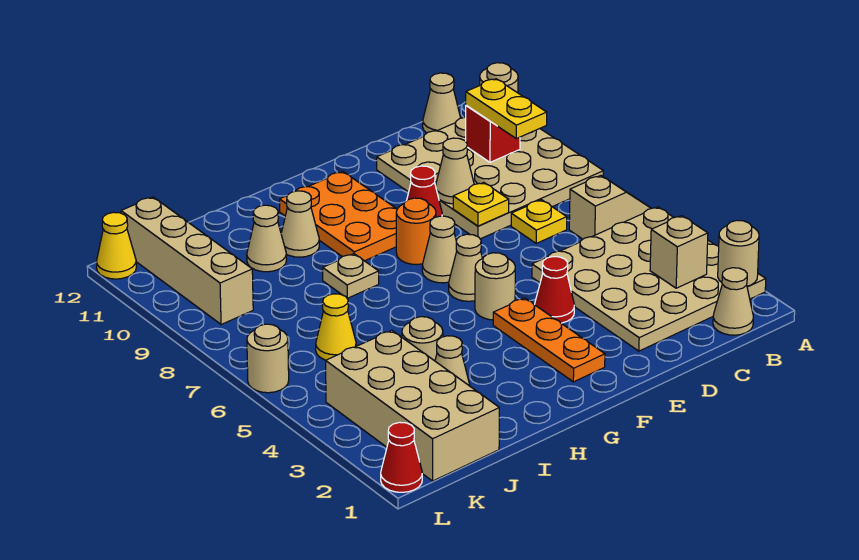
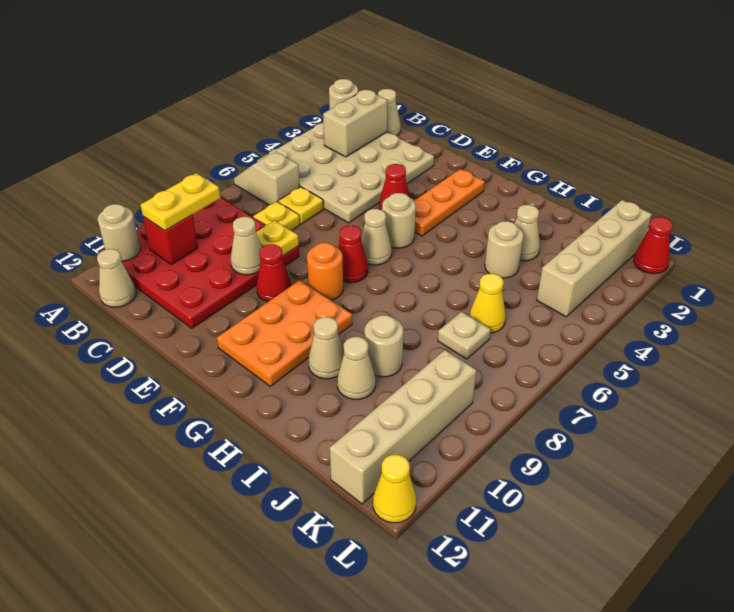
tan plate A8:D11 level 1 -> red plate A8:D11 level 1
tan brick B3 level 2 -> tan brick B2:B3 level 2
none -> yellow plate C6 level 1
tan cone F7 level 1 -> red cone F7 level 1
tan plate H8 level 1 -> tan plate J7 level 1
tan brick J1:K4 level 1 -> tan brick K1:K4 level 1
tan round brick L6 level 1 -> tan round brick I9 level 1

